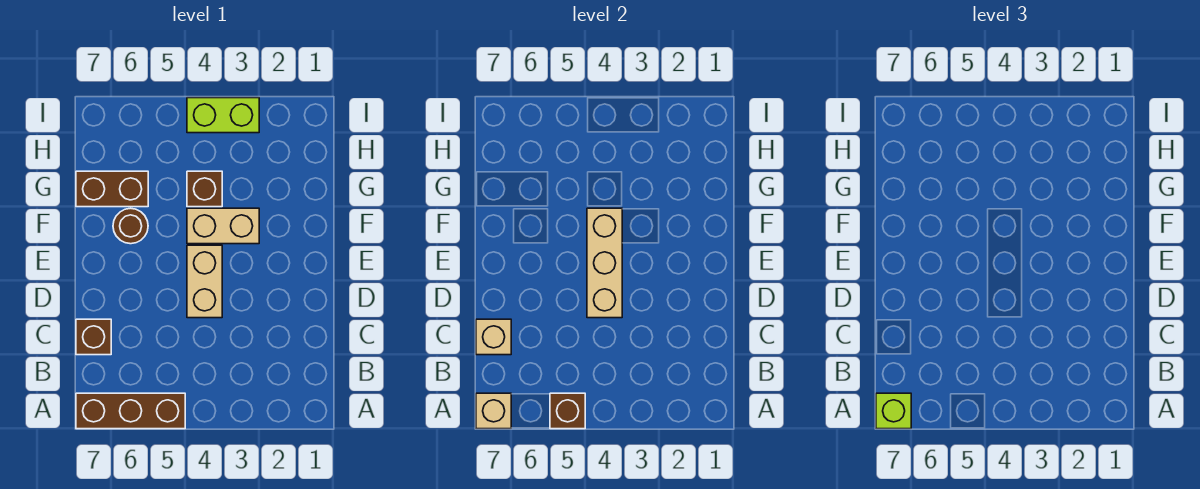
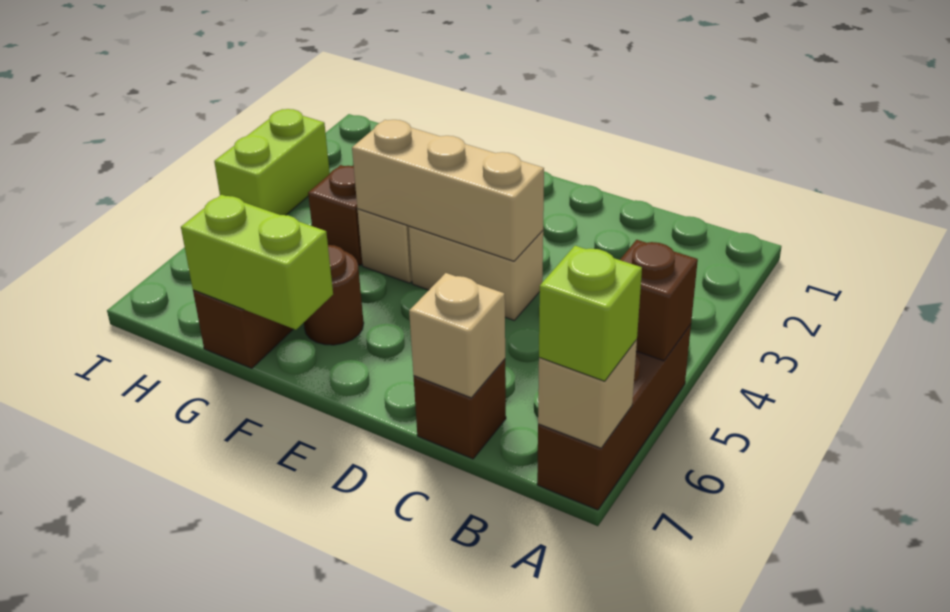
none -> lime brick F7:G7 level 2

